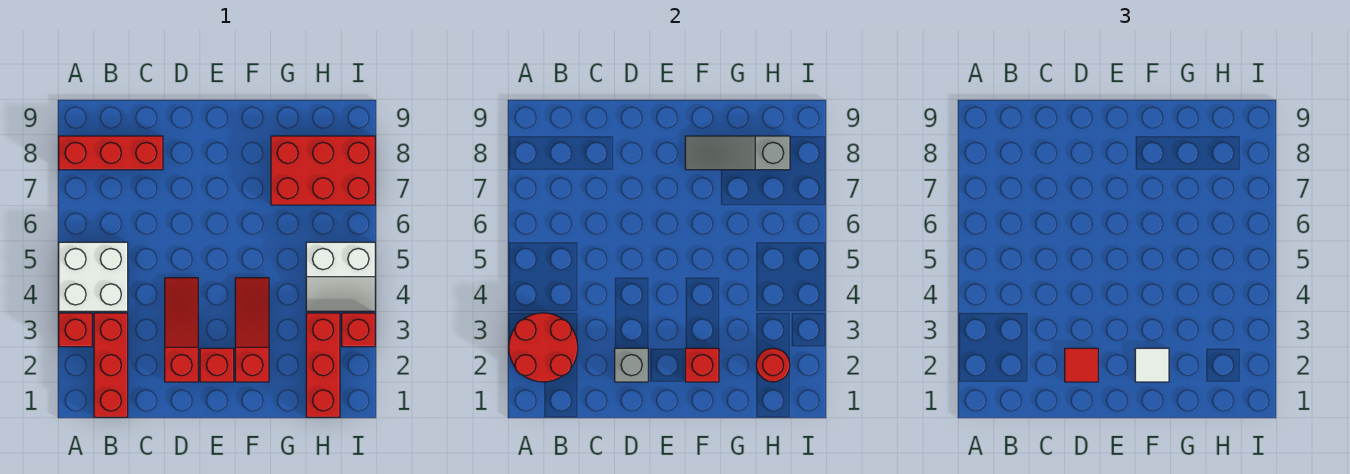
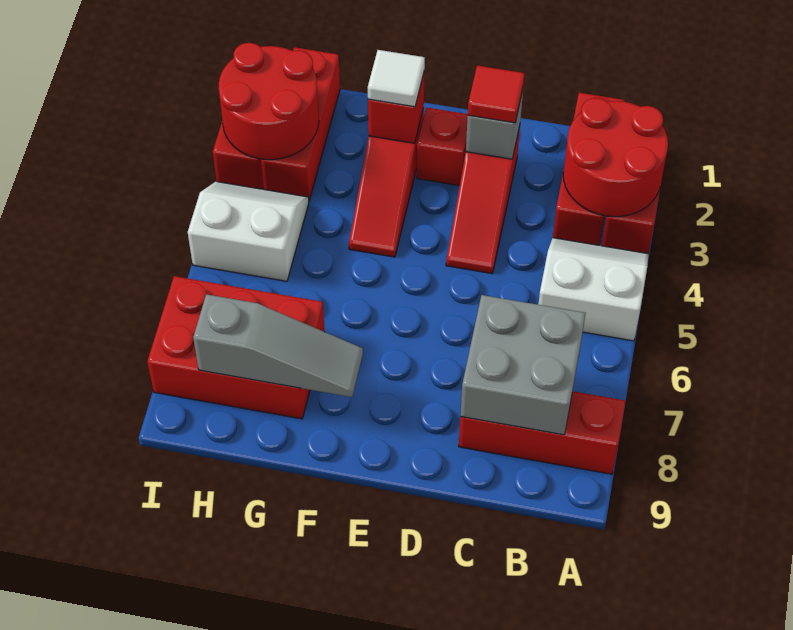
white brick A4:B5 level 1 -> white slope A4:B5 level 1 top 5
none -> grey brick B7:C8 level 2
red round brick H2 level 2 -> red round brick H2:I3 level 2

